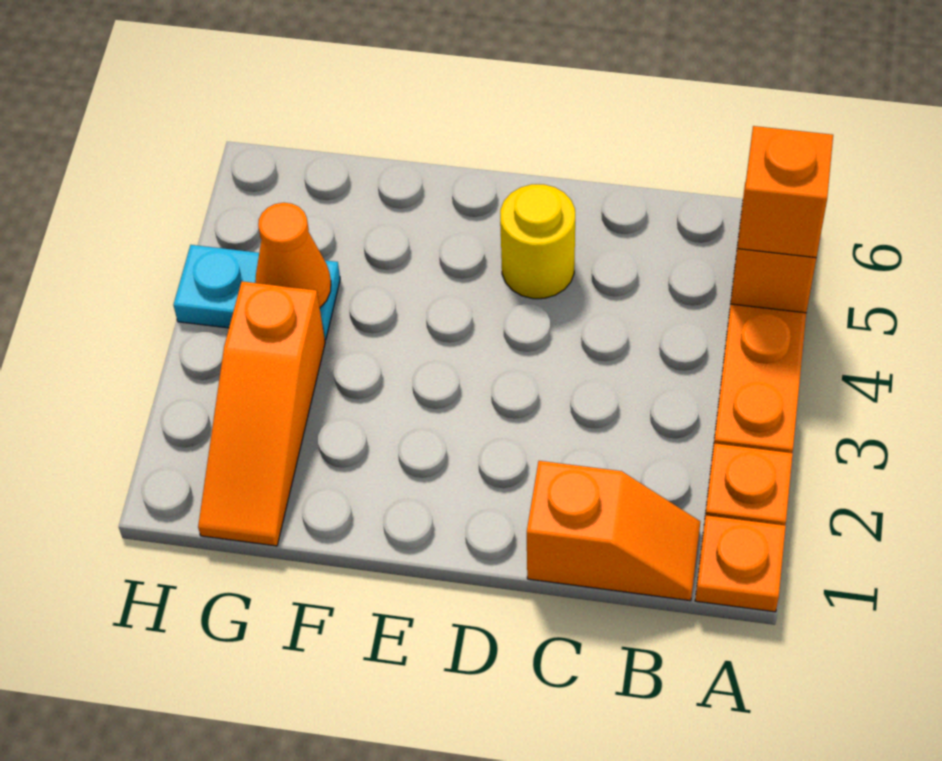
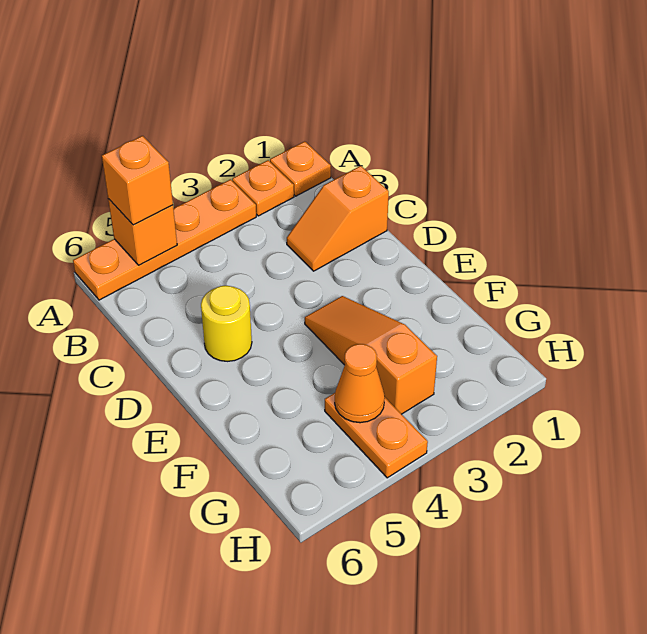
orange slope B1:C1 level 1 top C -> orange slope C1:C2 level 1 top 1
orange slope G1:G3 level 1 top 3 -> orange slope E3:G3 level 1 top G
cyan plate G4:H4 level 1 -> orange plate G4:H4 level 1

